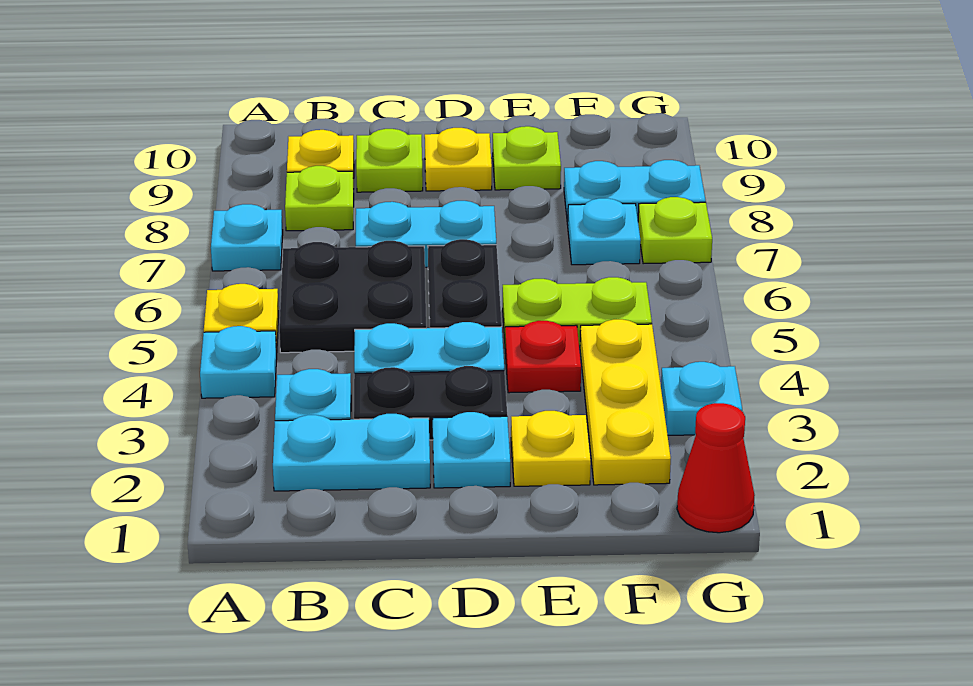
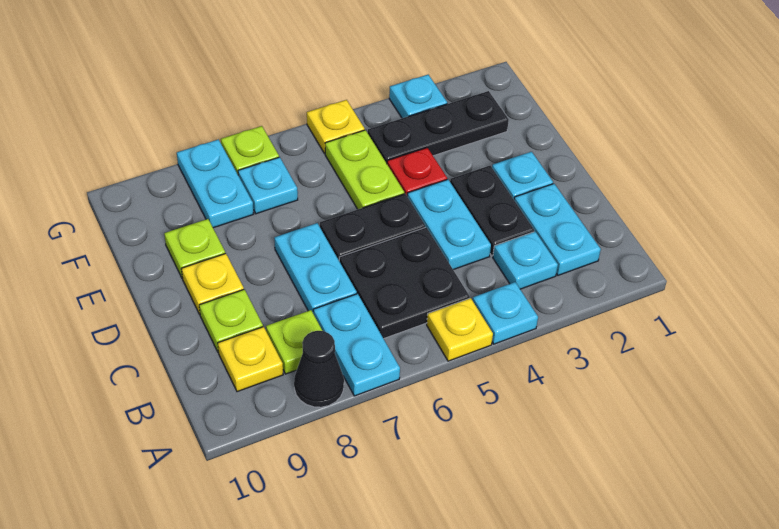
cyan plate A7 level 1 -> cyan plate A7:B7 level 1
none -> black cone A8 level 1
yellow plate E2 level 1 -> yellow plate G5 level 1
yellow plate F2:F4 level 1 -> black plate F2:F4 level 1
red cone G1 level 1 -> none

